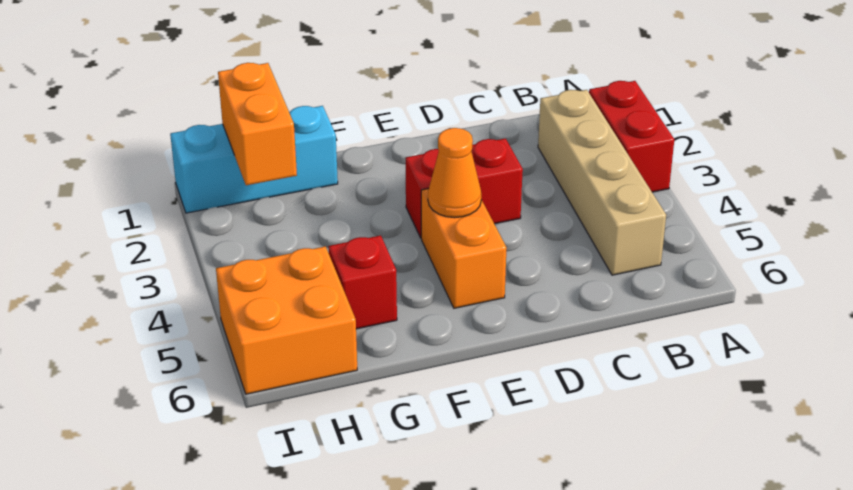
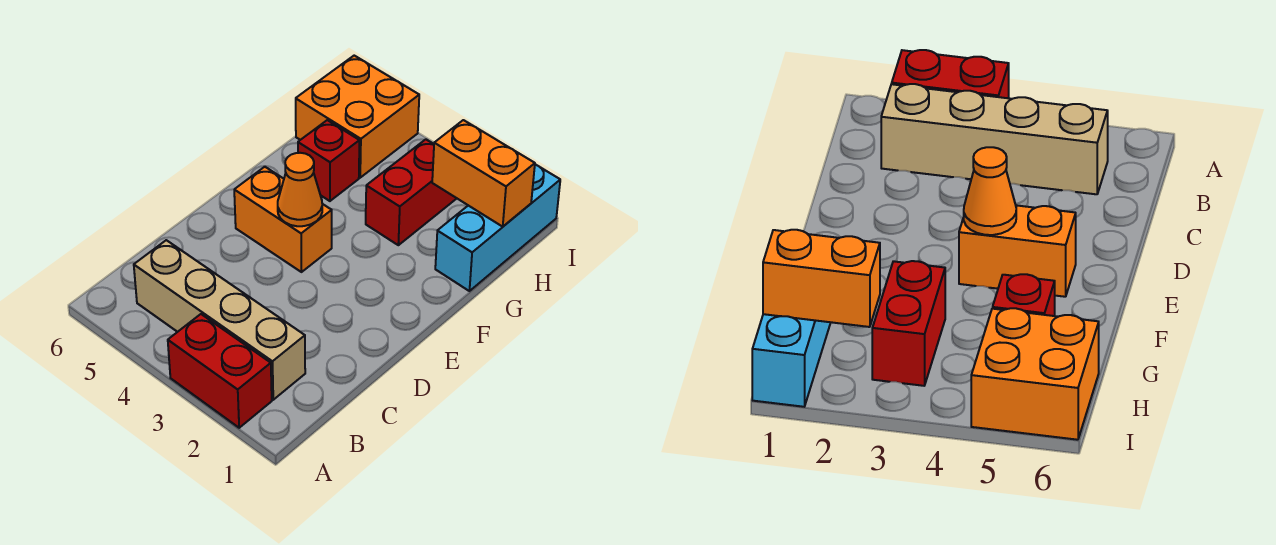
red brick D3:E3 level 1 -> red brick G3:H3 level 1

